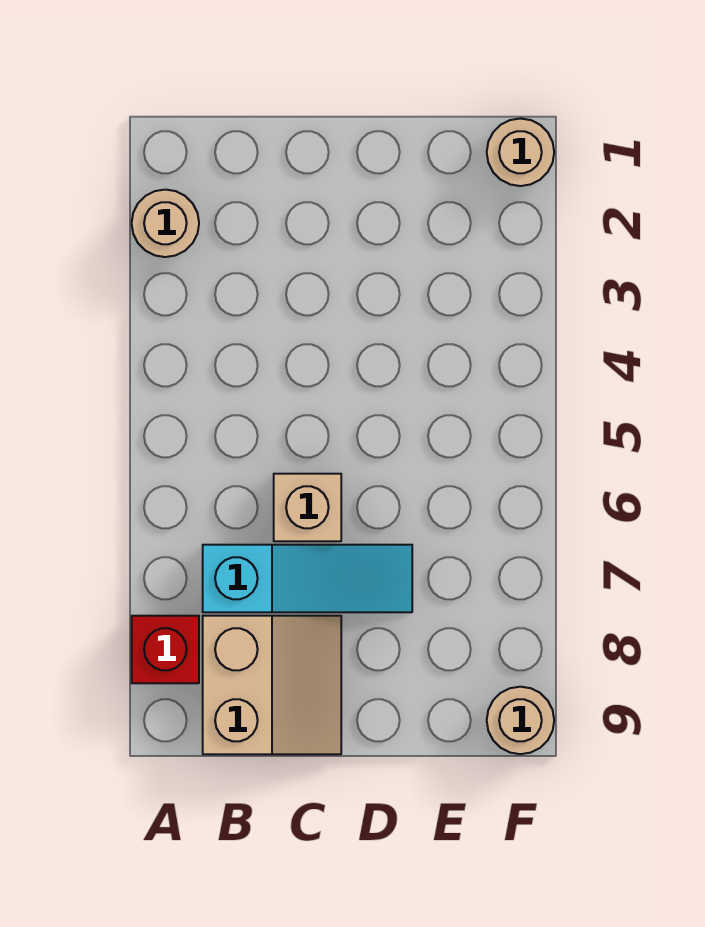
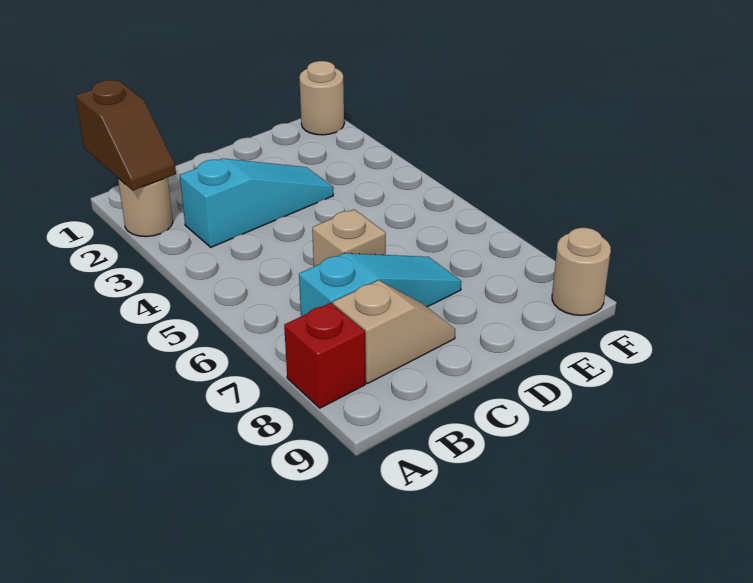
none -> brown slope A1:A2 level 2 top 1
none -> cyan slope B3:D3 level 1 top B
tan slope B8:C9 level 1 top B -> tan slope B8:C8 level 1 top B

